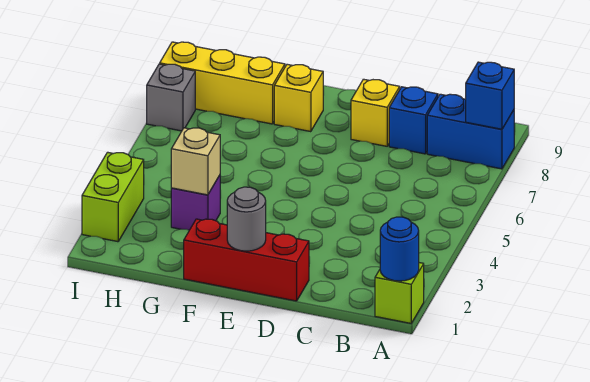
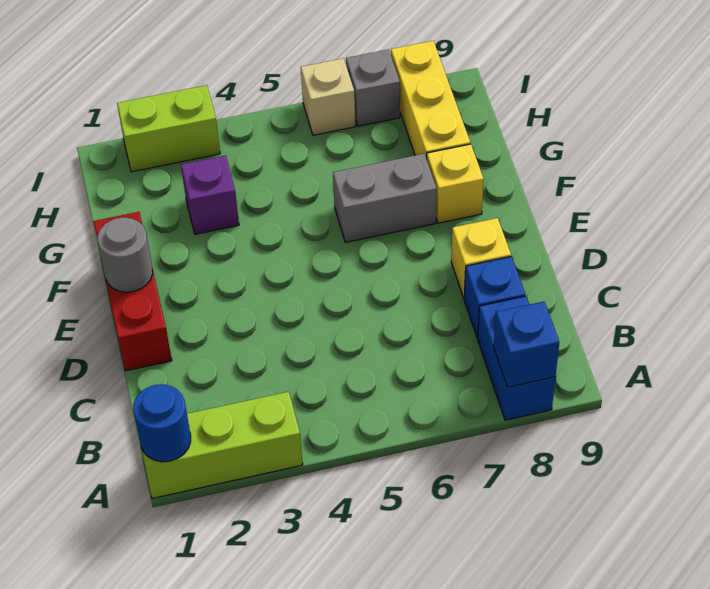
lime brick A1 level 1 -> lime brick A1:A3 level 1
none -> grey brick F6:F7 level 1
tan brick G3 level 2 -> tan brick I6 level 1

